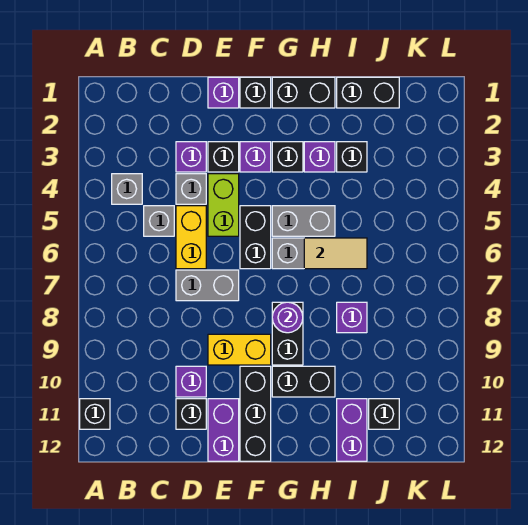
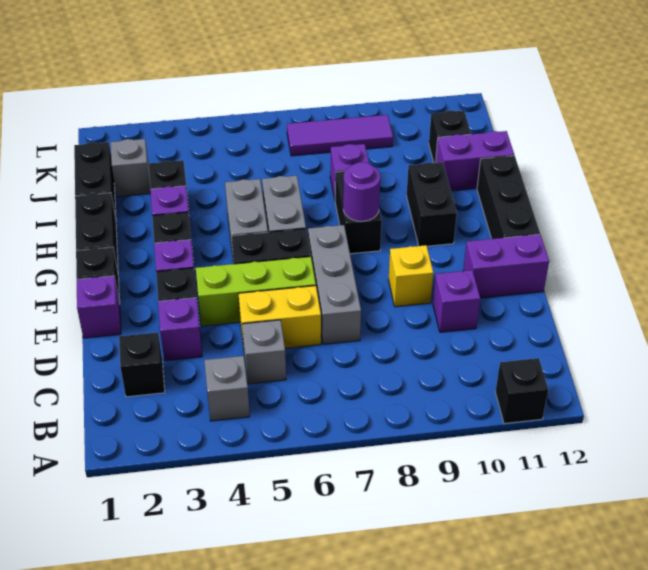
grey brick D4 level 1 -> grey brick J2 level 1
grey brick D7:E7 level 1 -> grey brick D7:F7 level 1
black brick D11 level 1 -> black brick C2 level 1
lime brick E4:E5 level 1 -> lime brick E4:E6 level 1
yellow brick E9:F9 level 1 -> yellow brick E9 level 1
black brick F10:F12 level 1 -> black brick F12:H12 level 1
black brick G8:G9 level 1 -> black brick G8:H8 level 1
tan tile H6:I6 level 2 -> none
none -> purple tile K7:K9 level 1

